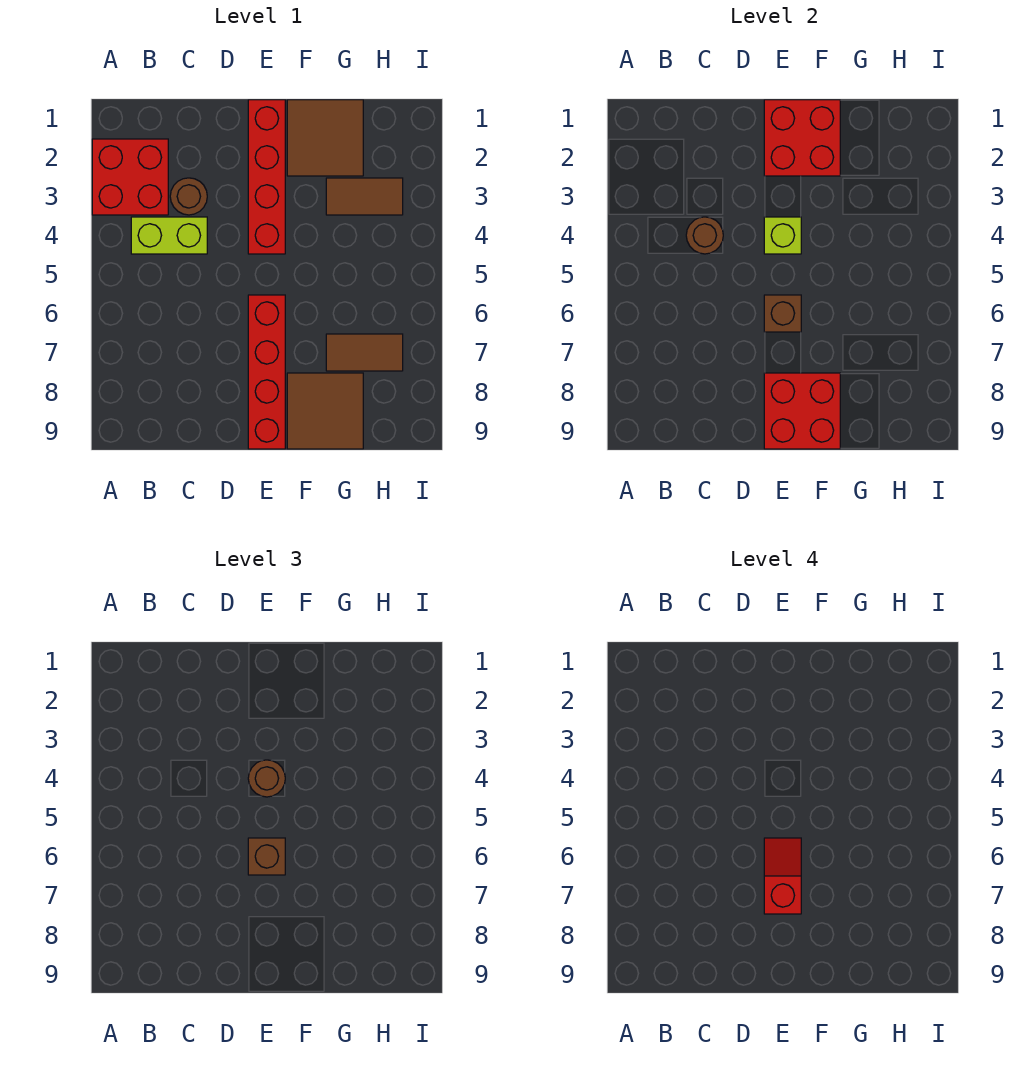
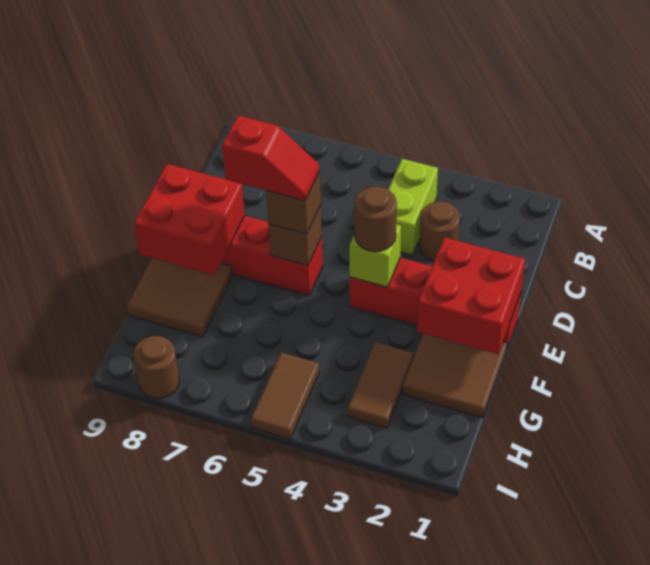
red brick A2:B3 level 1 -> none
brown round brick C4 level 2 -> brown round brick I8 level 1
brown tile G7:H7 level 1 -> brown tile H5:I5 level 1

